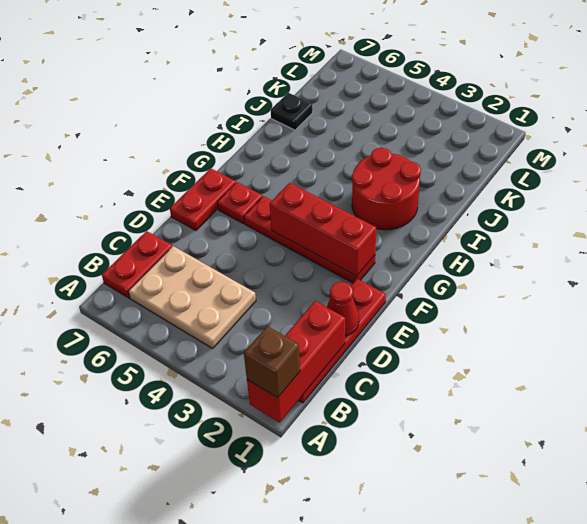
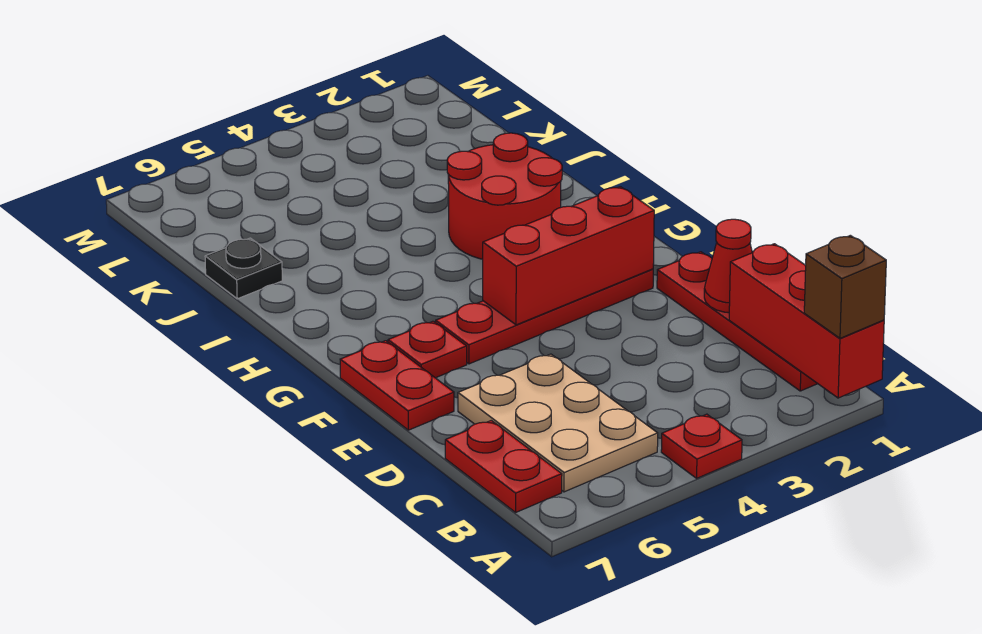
none -> red plate A4 level 1
tan plate B4:C6 level 1 -> tan plate B5:D6 level 1

